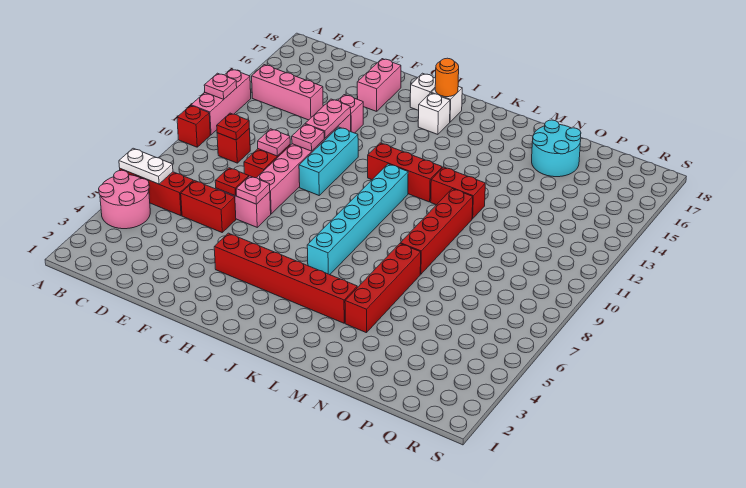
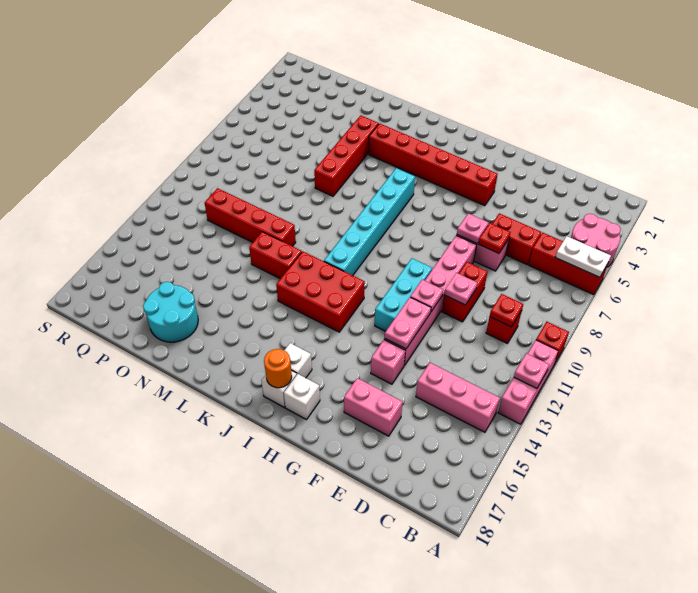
pink brick F16:F17 level 1 -> pink brick E16:F16 level 1
red brick I12:K12 level 1 -> red brick I12:K13 level 1
red brick M8:M11 level 1 -> red brick M11:P11 level 1

